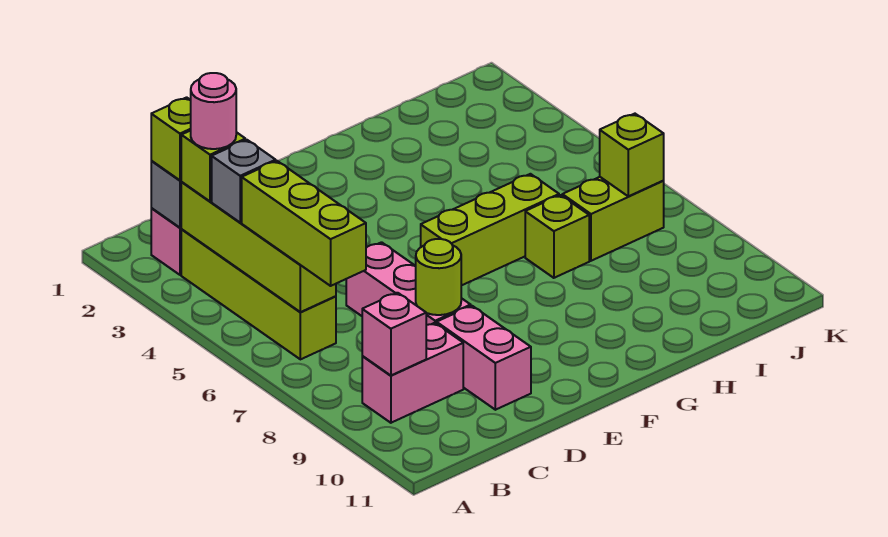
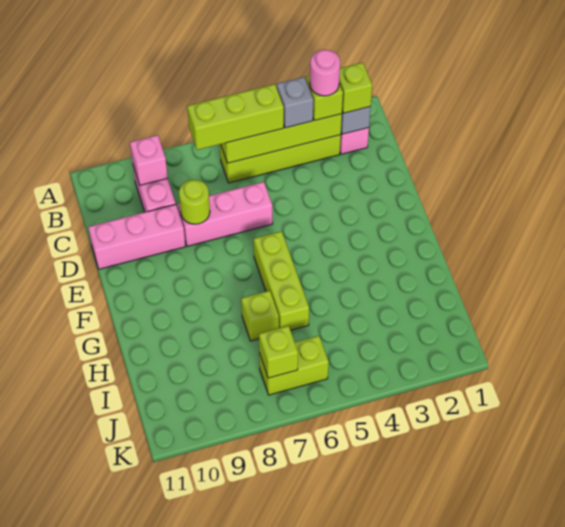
pink brick D9:D10 level 1 -> pink brick D9:D11 level 1
lime brick I7:J7 level 1 -> lime brick J6:J7 level 1

